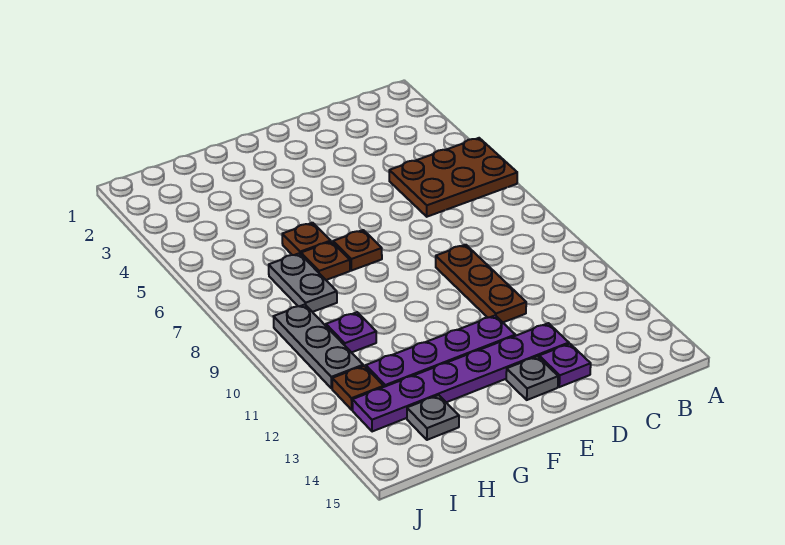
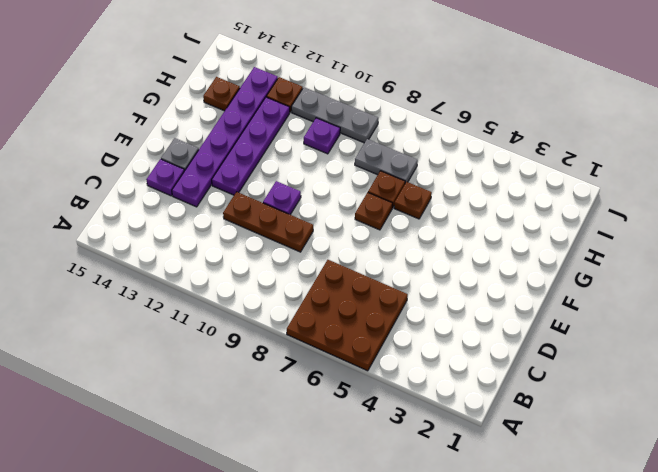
brown plate A5:C6 level 1 -> brown plate A5:C7 level 1
none -> purple plate E10 level 1
grey plate H14 level 1 -> brown plate H14 level 1

